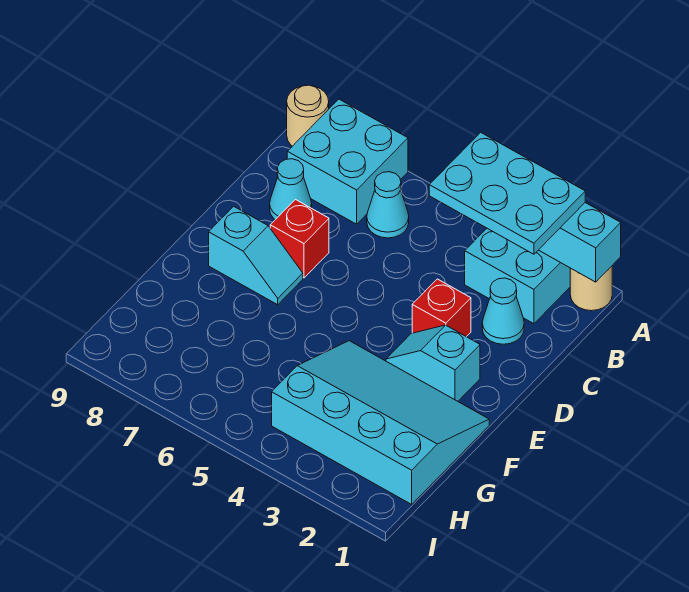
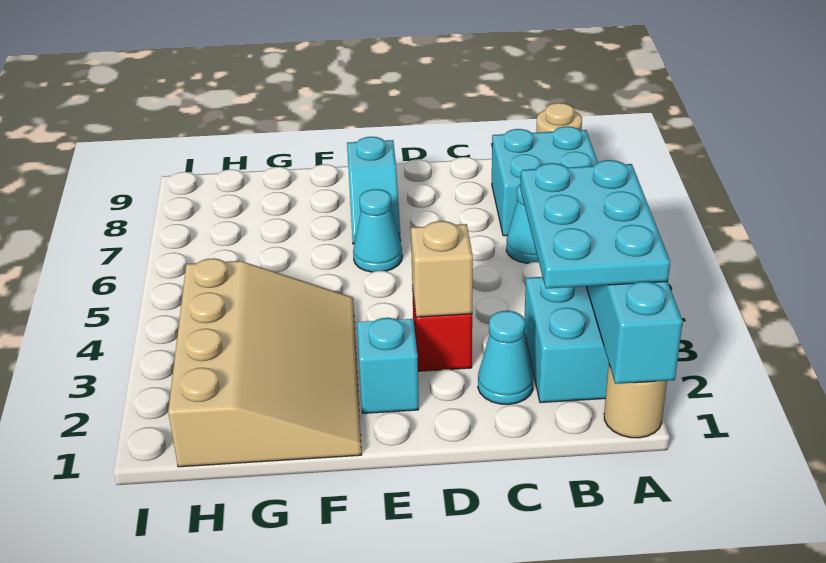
cyan cone C8 level 1 -> cyan cone E6 level 1
none -> tan brick D3 level 2
red brick D7 level 1 -> none
cyan slope F1:H4 level 1 top H -> tan slope F1:H4 level 1 top H

